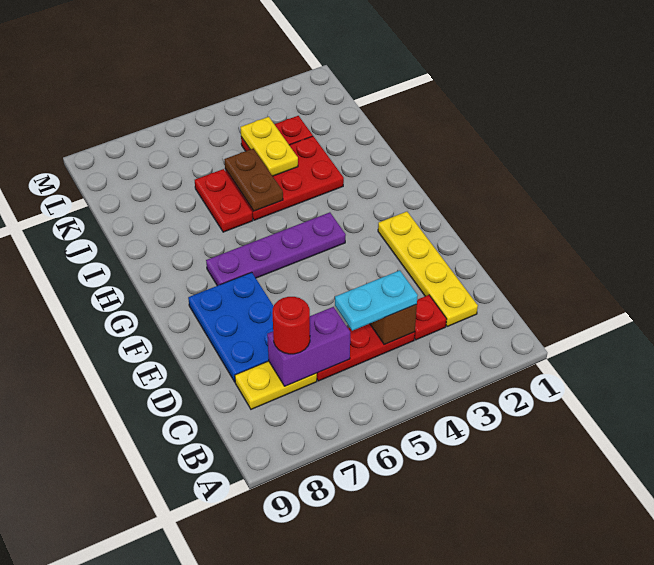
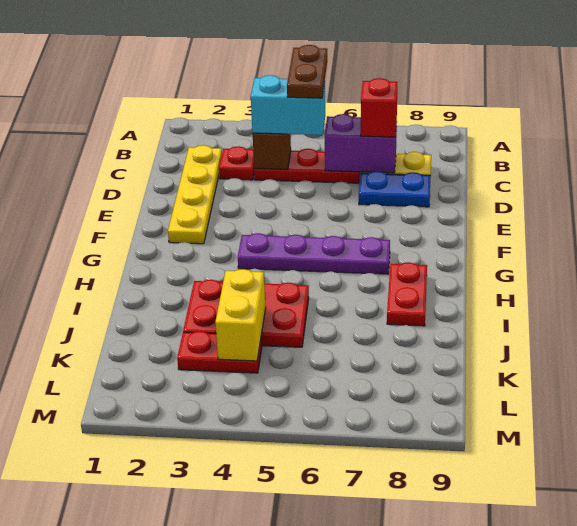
cyan plate C4:C5 level 3 -> cyan brick C4:C5 level 3
red round brick C7 level 3 -> red brick C7 level 3
blue plate D7:F8 level 1 -> blue plate D7:D8 level 1
brown plate I5:J5 level 2 -> brown plate B5:C5 level 4
red plate I6:J6 level 1 -> red plate H8:I8 level 1
yellow plate J4:K4 level 2 -> yellow brick J4:K4 level 2

